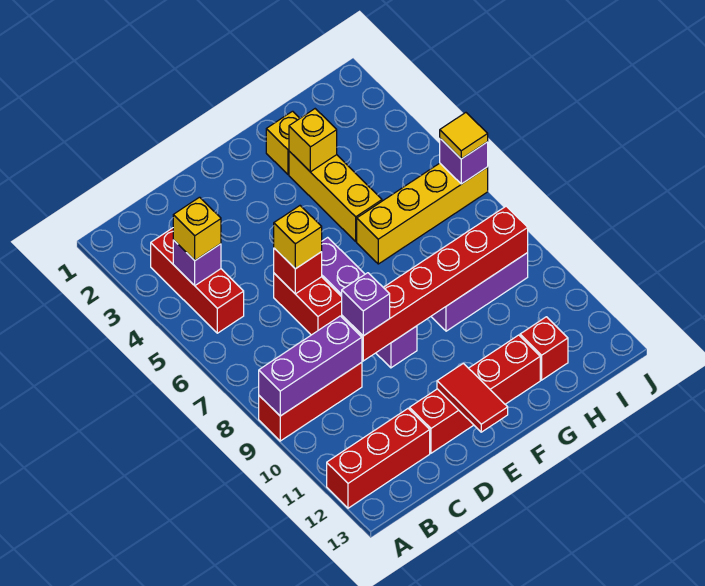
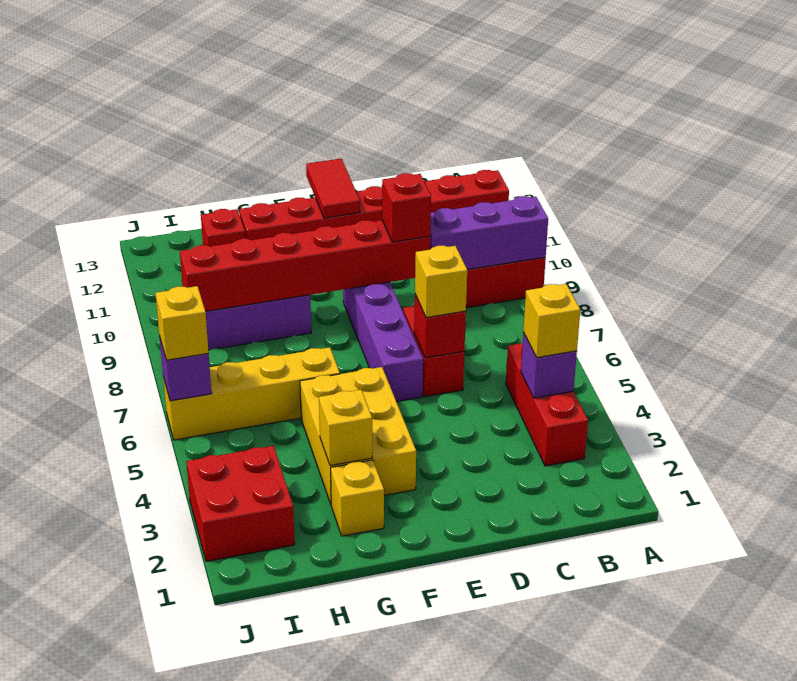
purple brick D9 level 3 -> red brick D9 level 3
yellow brick G3:G5 level 1 -> yellow brick F3:G5 level 1
none -> red brick I2:J3 level 1
yellow tile J6 level 3 -> yellow brick J6 level 3

